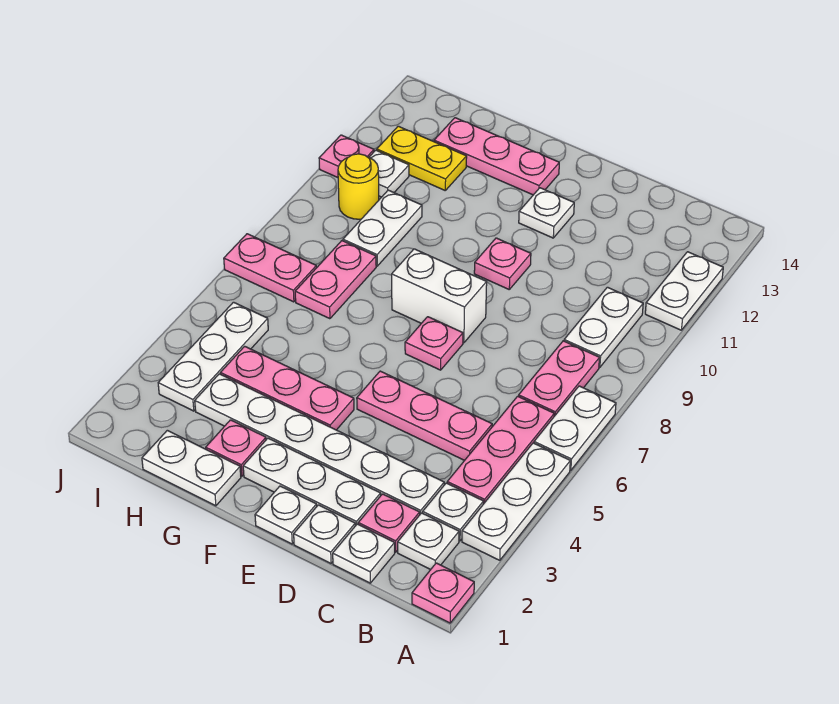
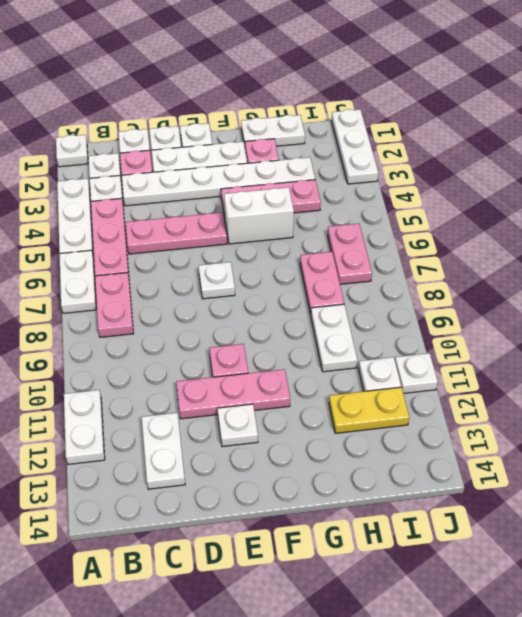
pink plate A1 level 1 -> white plate A1 level 1
white plate B9:B10 level 1 -> white plate C12:C13 level 1
pink plate E7 level 1 -> white plate E7 level 1
white brick E8:F8 level 1 -> white brick F5:G5 level 1
pink plate F13:H13 level 1 -> pink plate D11:F11 level 1
white plate I3:I5 level 1 -> white plate J1:J3 level 1
pink plate I7:J7 level 1 -> pink plate I6:I7 level 1
yellow round brick I10 level 1 -> none
pink plate J11 level 1 -> white plate J11 level 1

